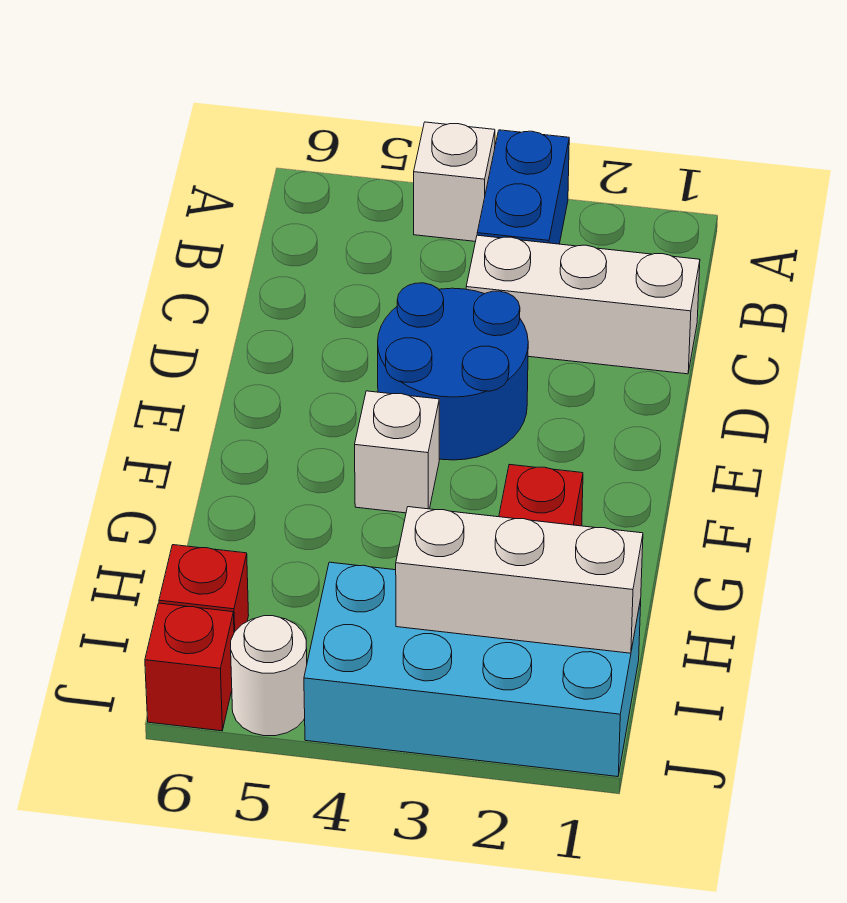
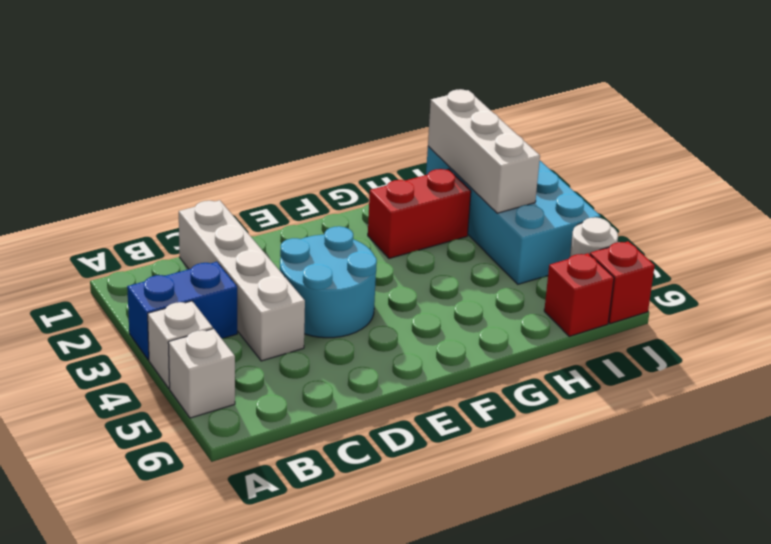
white brick C1:C3 level 1 -> white brick C1:C4 level 1
blue round brick D3:E4 level 1 -> cyan round brick D3:E4 level 1
white brick F4 level 1 -> white brick A5 level 1

